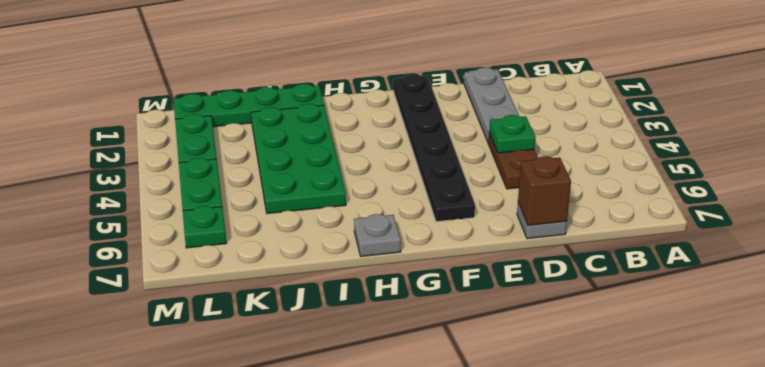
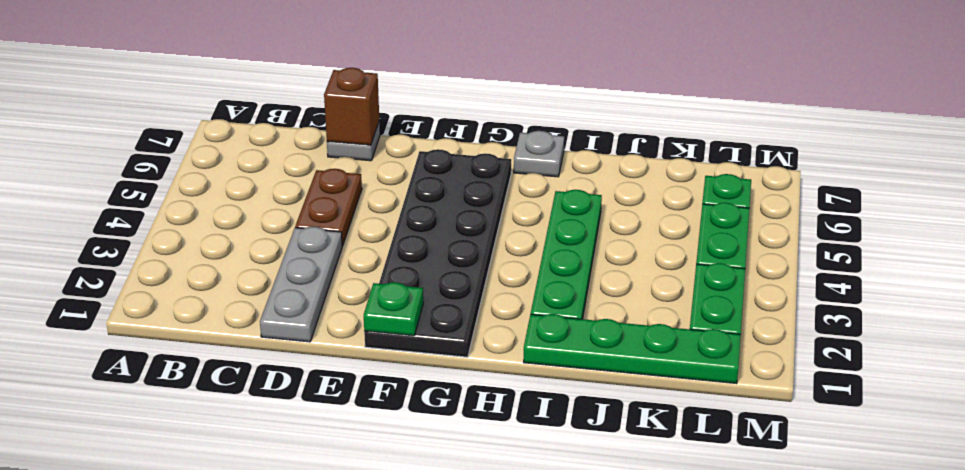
green plate D4 level 2 -> green plate F1 level 2
black plate F1:F6 level 1 -> black plate F1:G6 level 1
green plate I2:J5 level 1 -> green plate I2:I5 level 1

